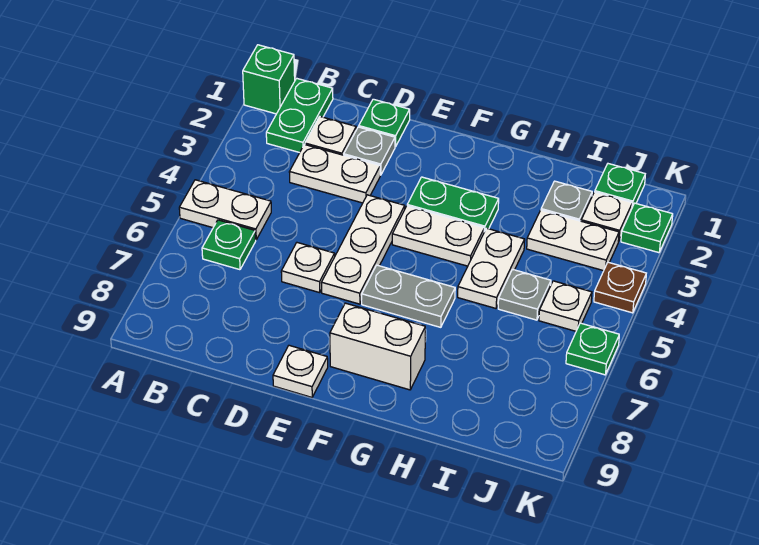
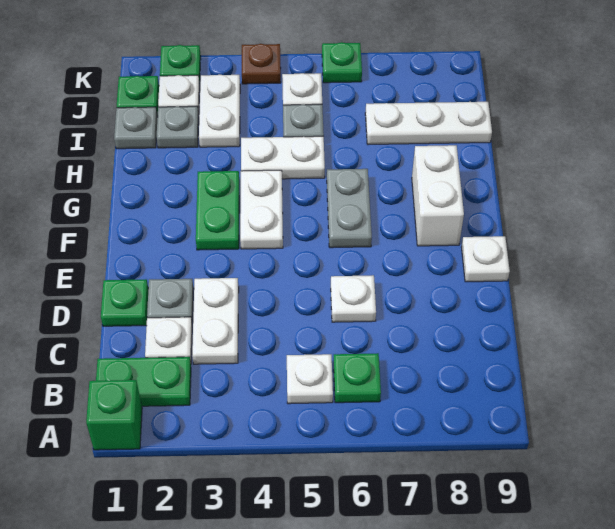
white plate A5:B5 level 1 -> white plate B5 level 1
white plate E4:E6 level 1 -> white plate I7:I9 level 1
none -> grey plate I1 level 1

